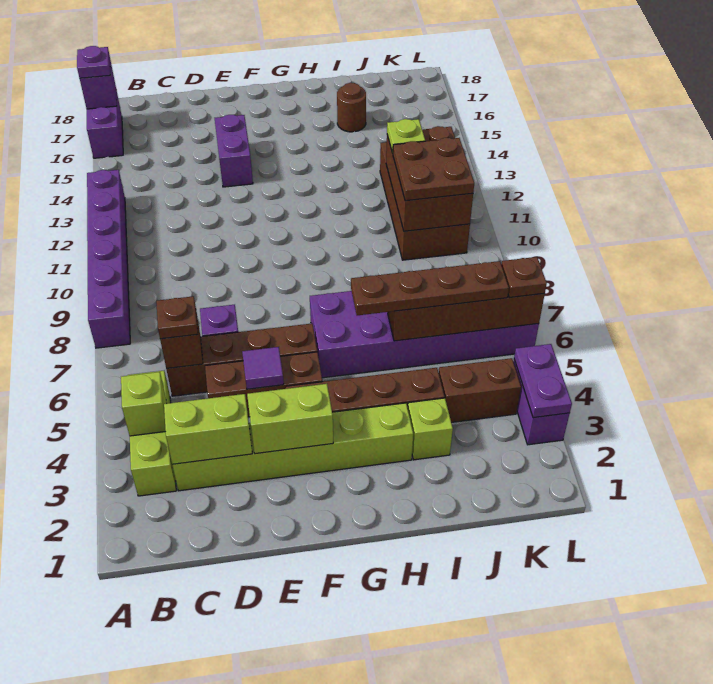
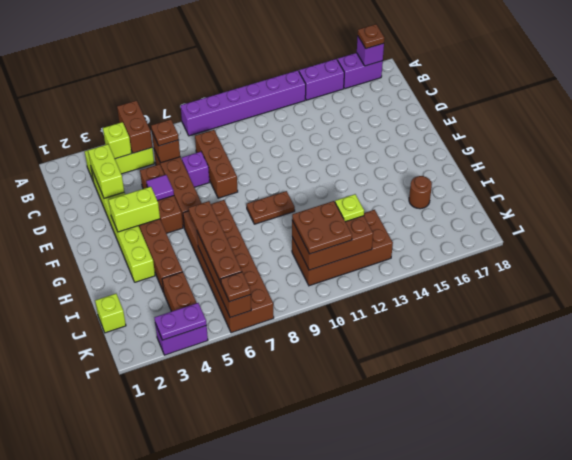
none -> brown brick A5:B5 level 2
purple plate A17 level 3 -> brown plate A17 level 3
none -> brown brick C8:E8 level 1
lime brick E3:F3 level 2 -> lime brick F3:F4 level 2
purple brick E14:E15 level 1 -> purple brick A14:A15 level 1
purple brick G6:L7 level 1 -> brown brick G6:L7 level 1
none -> brown plate G9:G10 level 1
lime brick I3 level 1 -> lime brick J1 level 1

